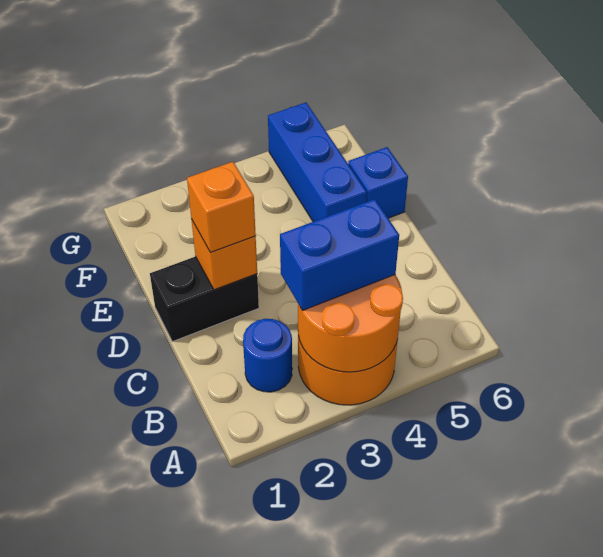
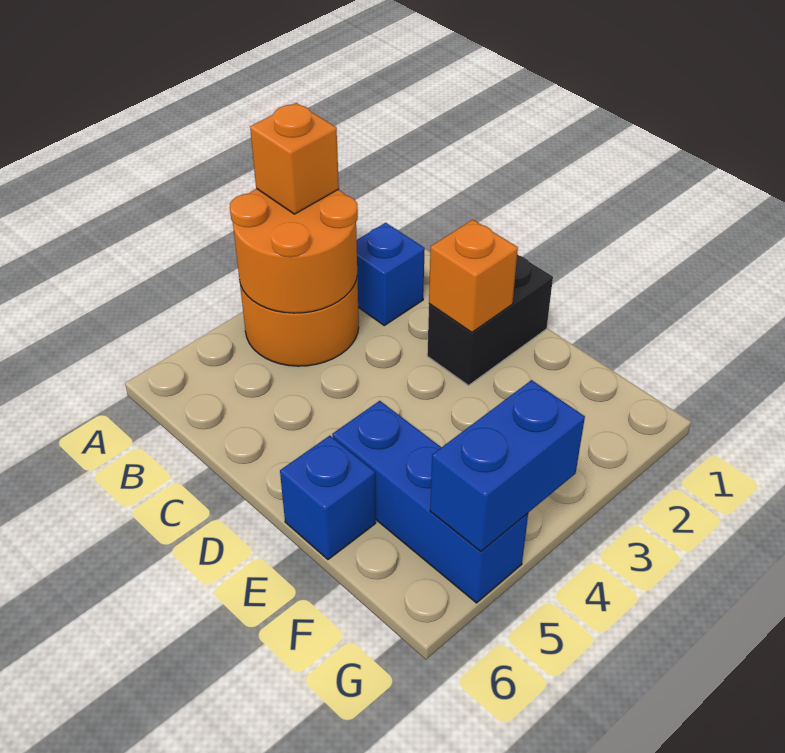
blue round brick B2 level 1 -> blue brick B2 level 1
blue brick B3:B4 level 3 -> blue brick G4:G5 level 2
orange brick D2 level 3 -> orange brick A3 level 3

